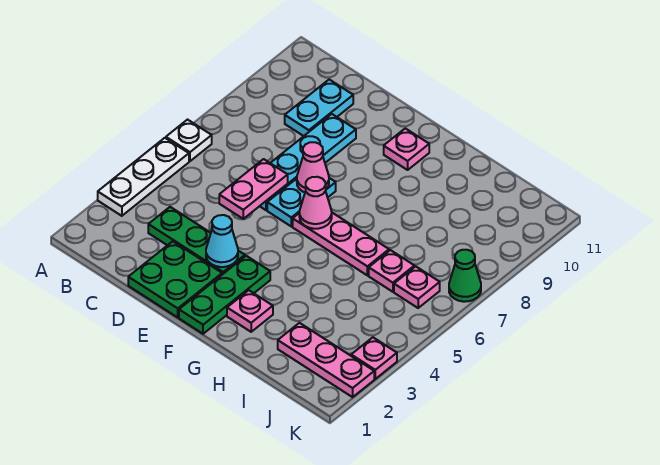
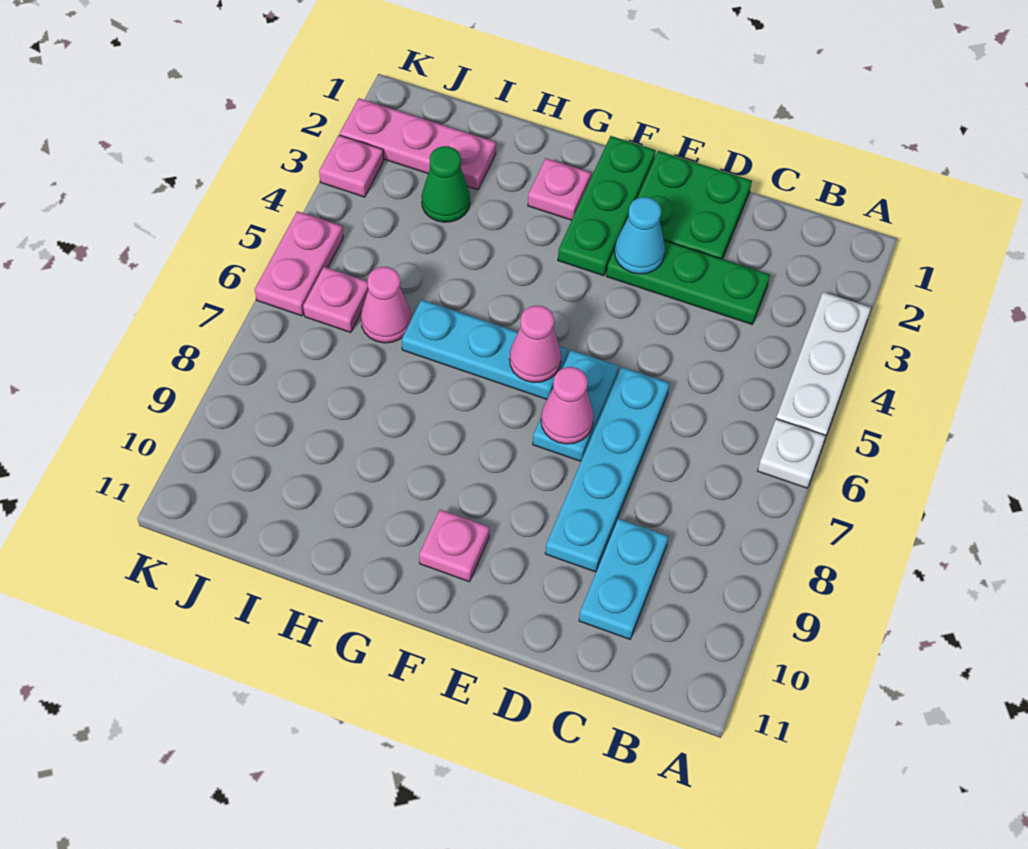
pink plate D5:D6 level 2 -> pink plate K5:K6 level 1
pink plate F6:H6 level 1 -> cyan plate F6:H6 level 1
pink plate I6 level 1 -> pink cone I6 level 1
green cone K7 level 1 -> green cone I3 level 1

